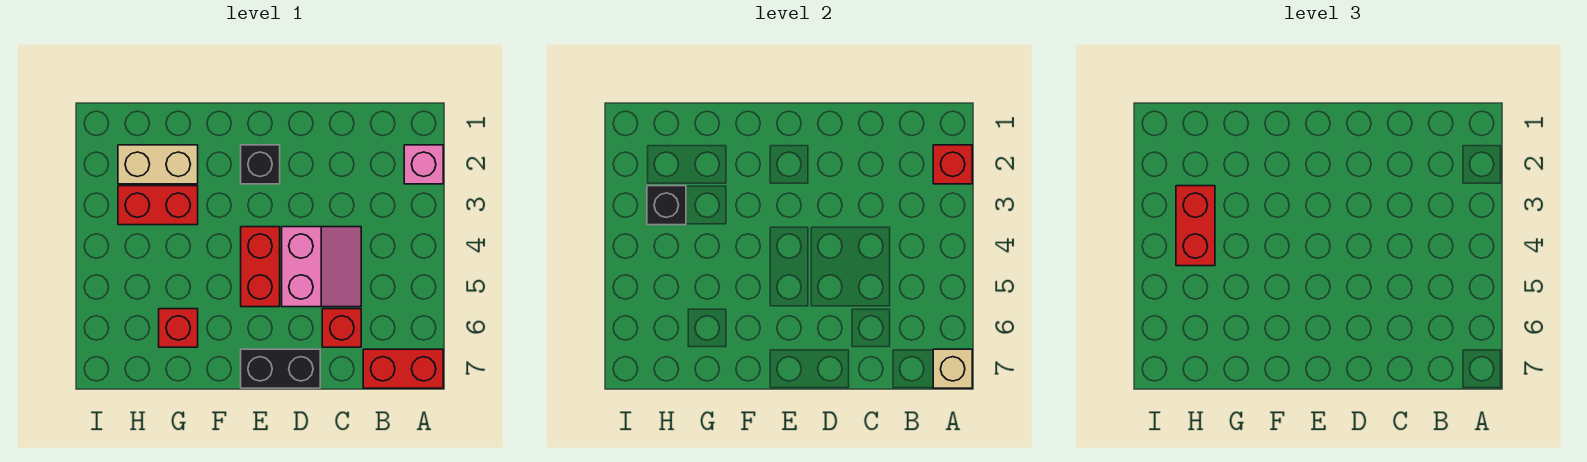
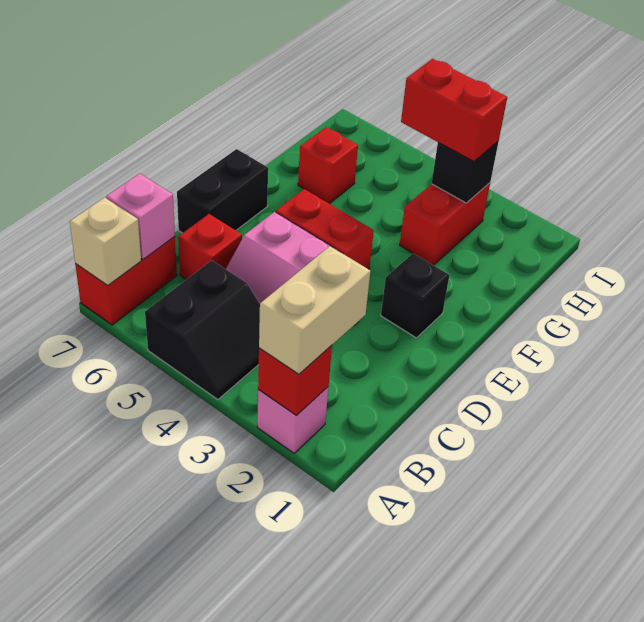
none -> black slope A4:B5 level 1 top 5
none -> pink brick B7 level 2
tan brick G2:H2 level 1 -> tan brick A2:B2 level 3

